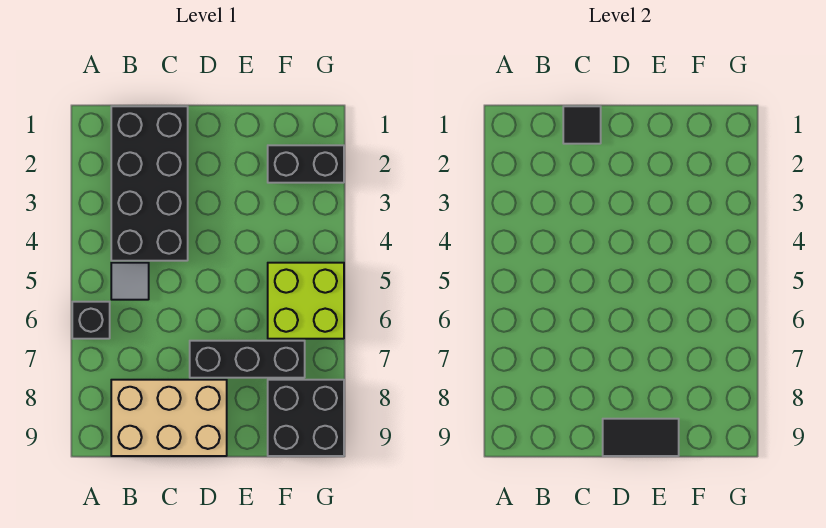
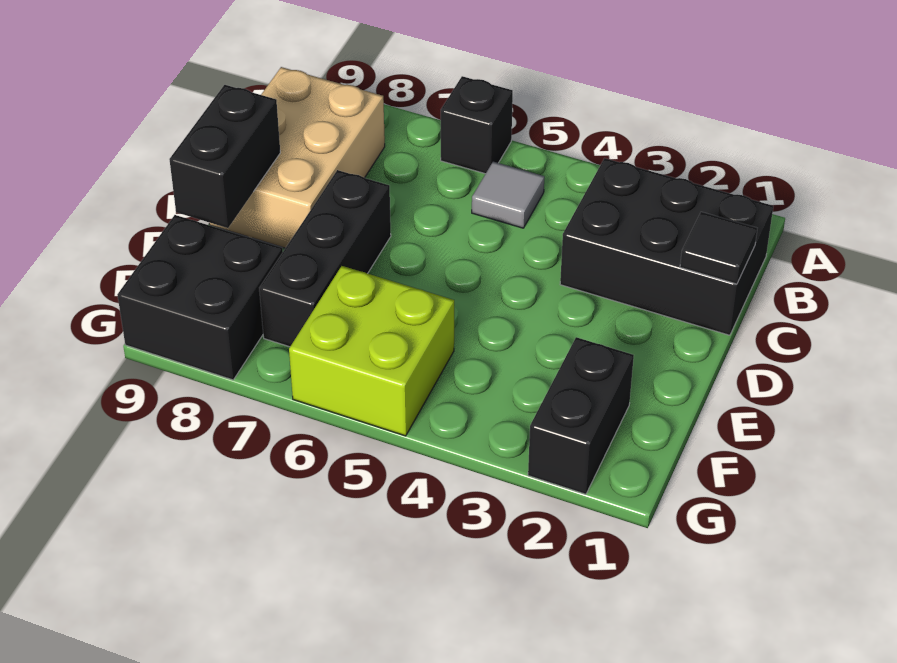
black brick B1:C4 level 1 -> black brick B1:C3 level 1
black tile D9:E9 level 2 -> black brick D9:E9 level 2

